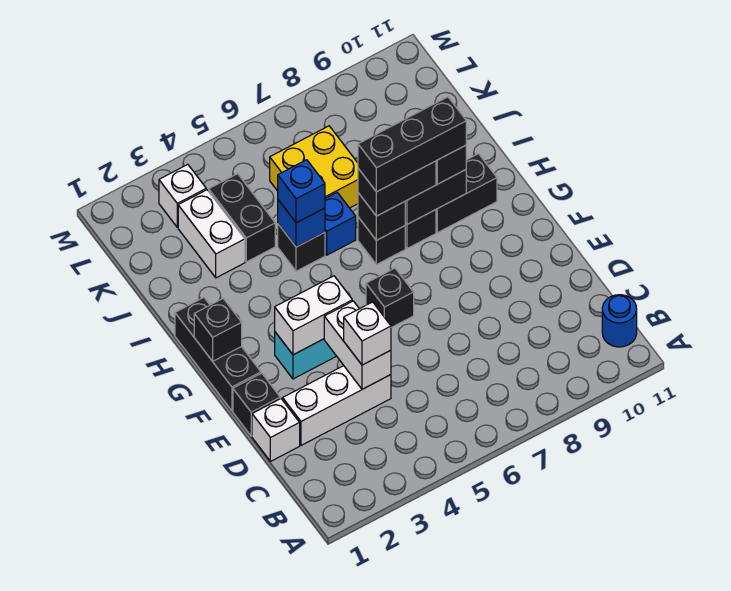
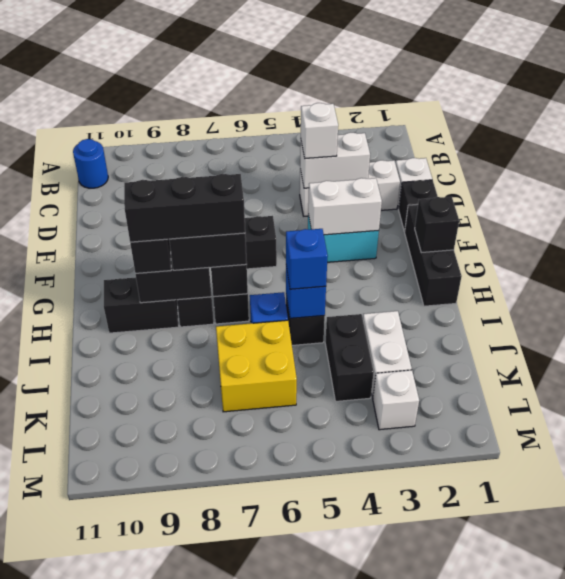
white brick D4:E4 level 2 -> white brick D3:D4 level 2

